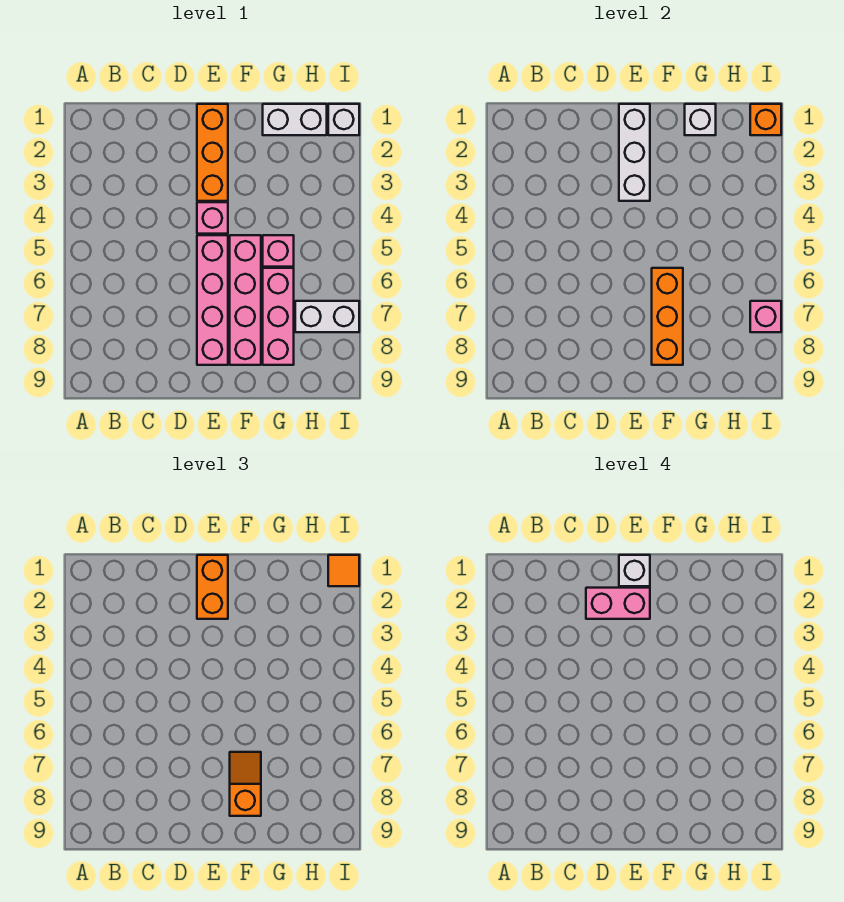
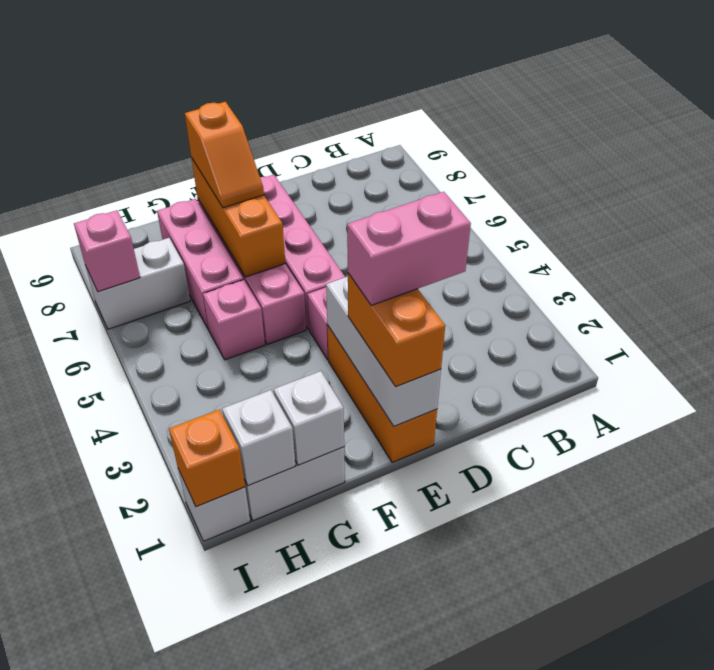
white brick E1 level 4 -> white brick H1 level 2
orange tile I1 level 3 -> none

